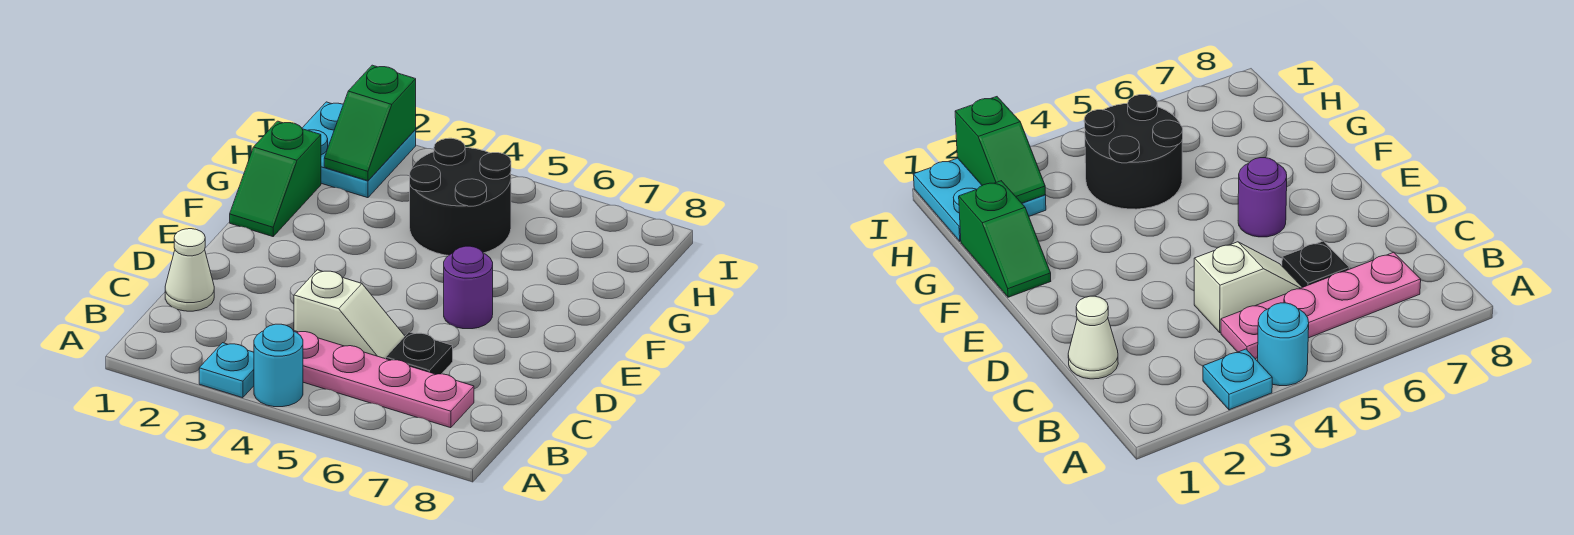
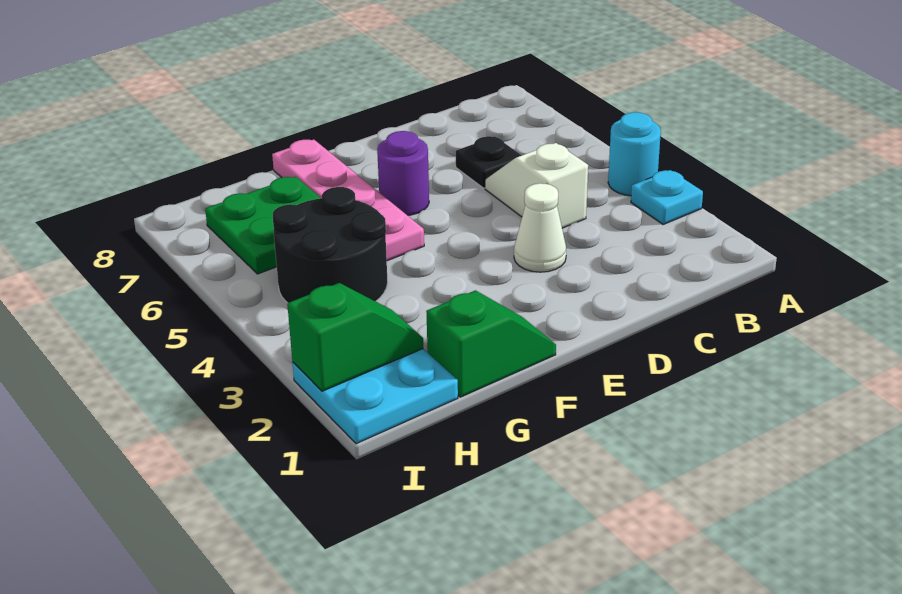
pink plate B4:B7 level 1 -> pink plate F5:F8 level 1
white cone C1 level 1 -> white cone D3 level 1
none -> green plate G6:H7 level 1

